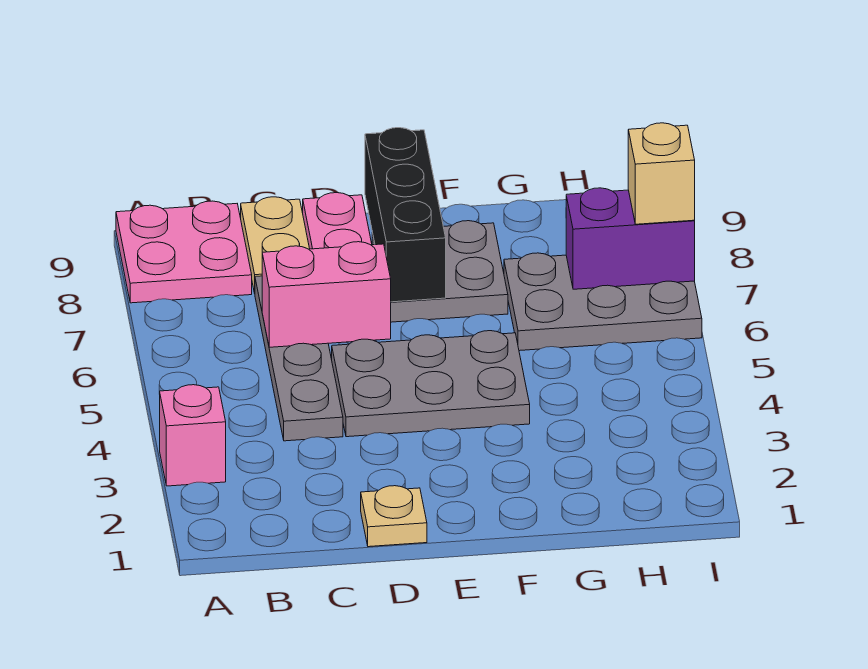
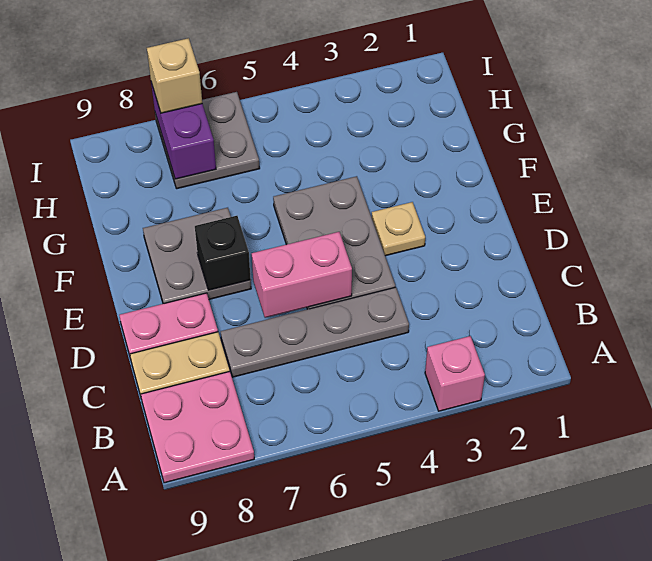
pink brick C6:D6 level 2 -> pink brick D5:D6 level 2
tan plate D1 level 1 -> tan plate E3 level 1
black brick E7:E9 level 2 -> black brick E7 level 2
grey plate G6:I7 level 1 -> grey plate H6:I7 level 1

